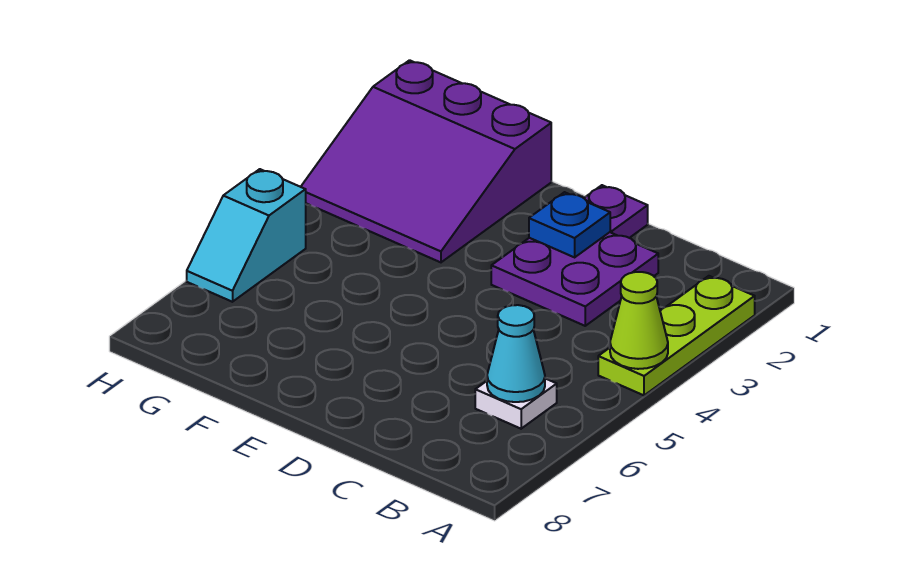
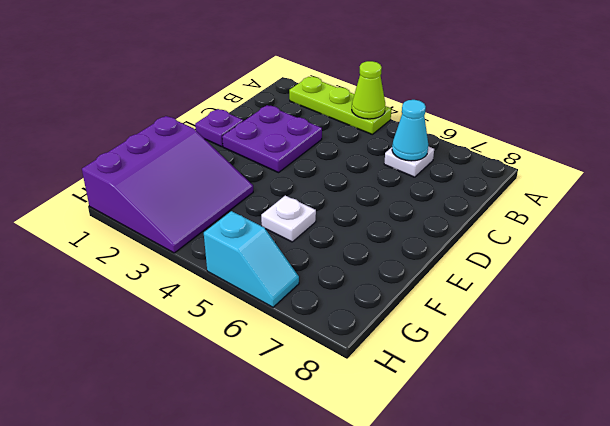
blue plate D2 level 2 -> none
none -> white plate F5 level 1

